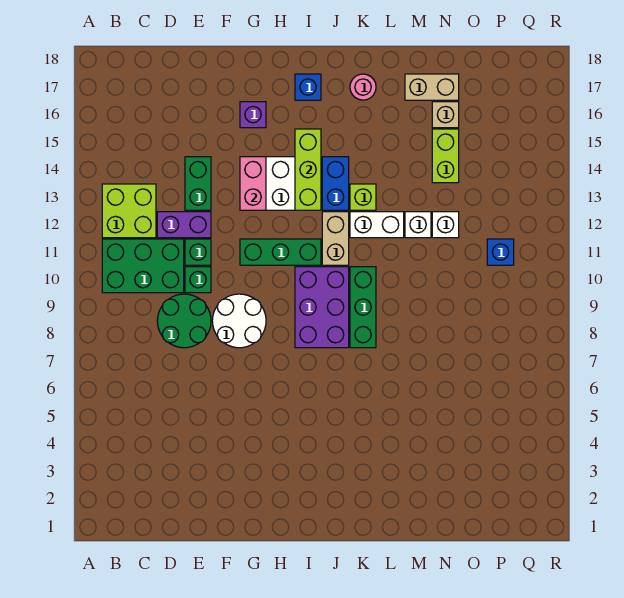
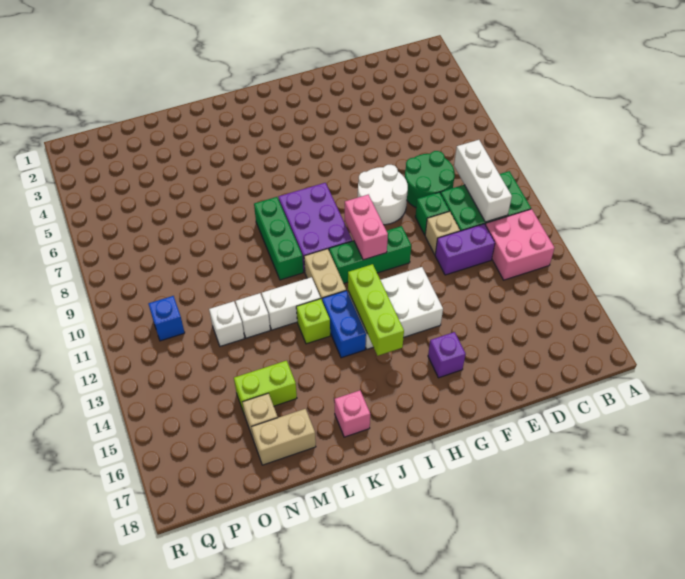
lime brick B12:C13 level 1 -> pink brick B12:C13 level 1
none -> white brick C9:C11 level 2
green brick E11 level 1 -> tan brick E11 level 1
green brick E13:E14 level 1 -> none
pink brick G13:G14 level 2 -> pink brick H10:H11 level 2
blue brick I17 level 1 -> none
pink round brick K17 level 1 -> pink brick K17 level 1
lime brick N14:N15 level 1 -> lime brick M15:N15 level 1

